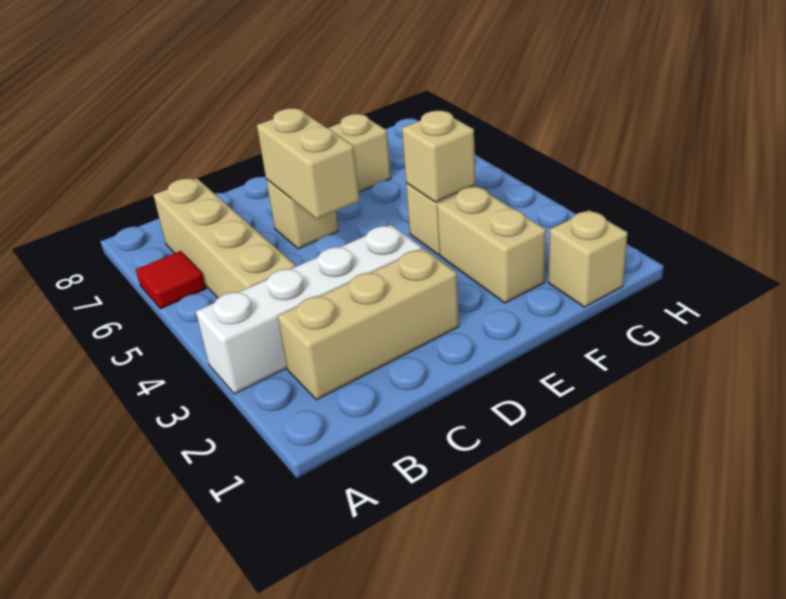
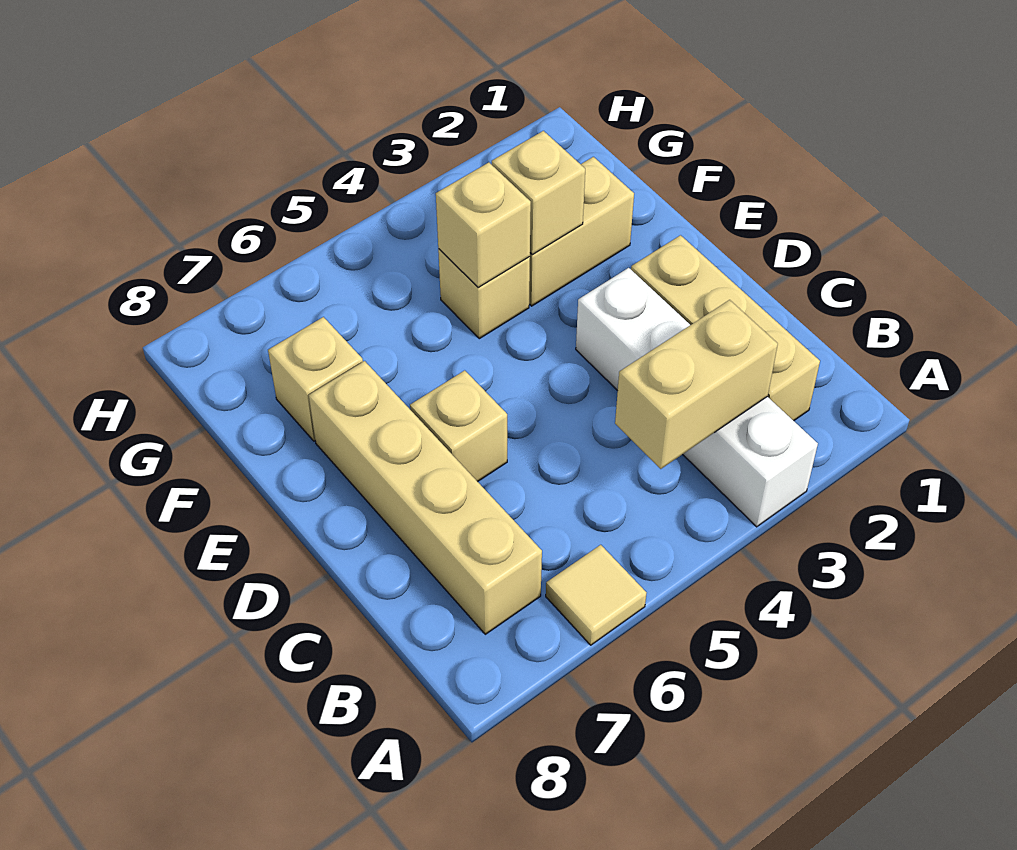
red tile A6 level 1 -> tan tile A6 level 1
tan brick B4:B7 level 1 -> tan brick B7:E7 level 1
tan brick D5:D6 level 2 -> tan brick B3:B4 level 2
tan brick G1 level 1 -> tan brick F3 level 2

